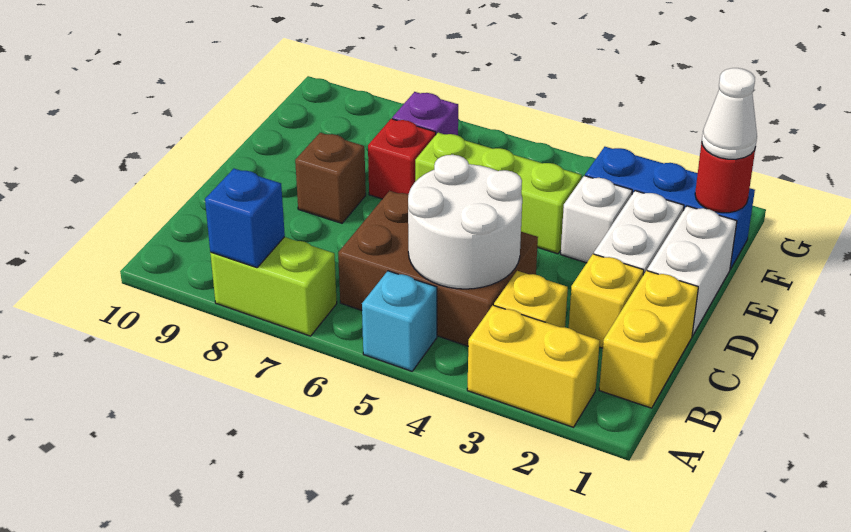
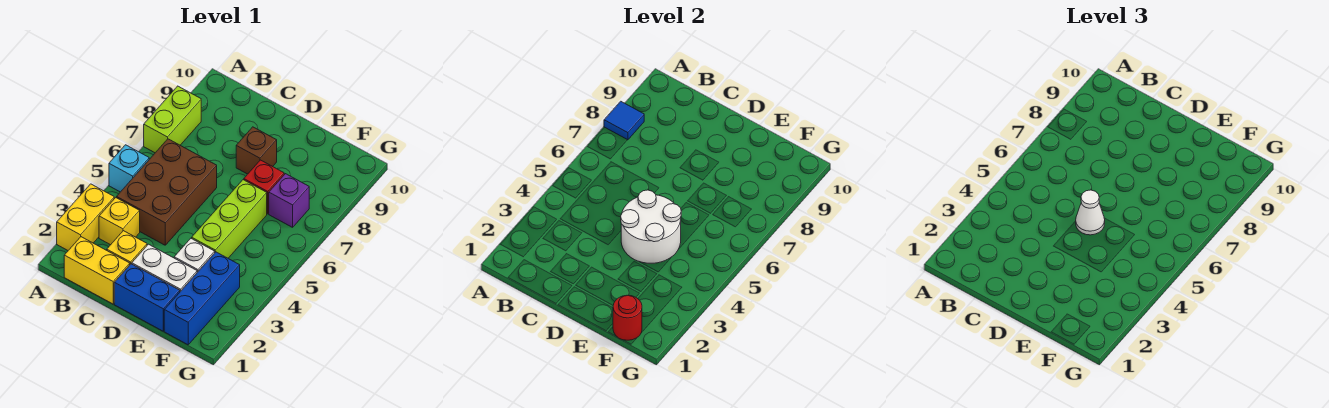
blue brick A8 level 2 -> blue tile A8 level 2
white round brick B4:C5 level 2 -> white round brick D4:E5 level 2
white brick D1:E1 level 1 -> blue brick D1:E1 level 1
white cone F1 level 3 -> white cone D5 level 3

